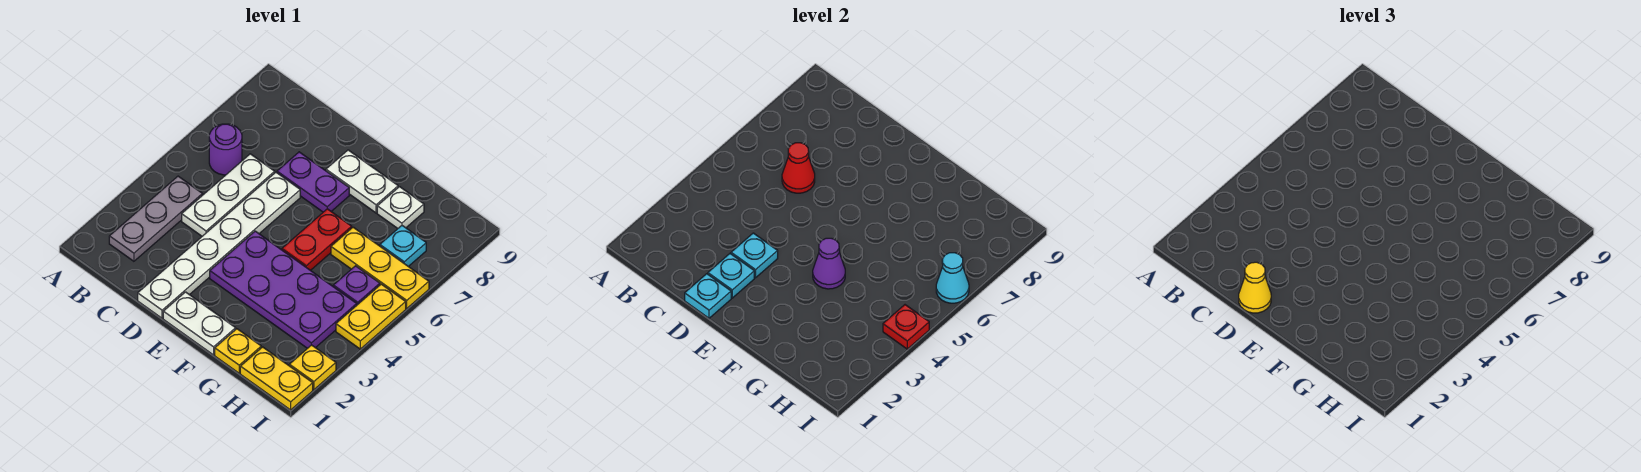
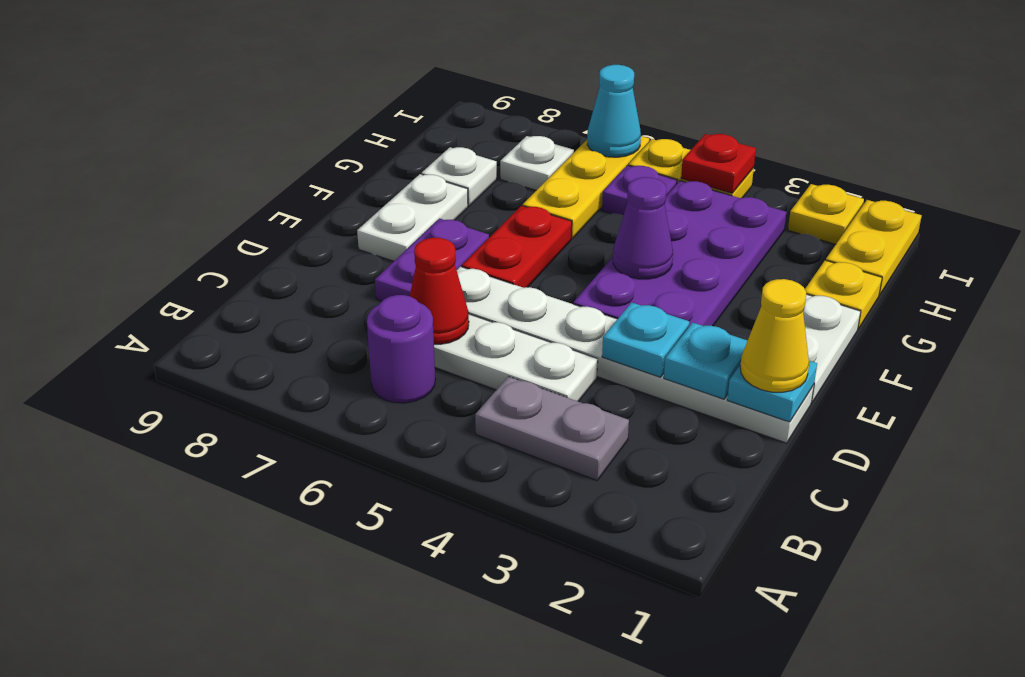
grey plate B2:B4 level 1 -> grey plate B3:B4 level 1
red plate F5:F6 level 1 -> red plate E6:F6 level 1
cyan plate H7 level 1 -> white plate H7 level 1

